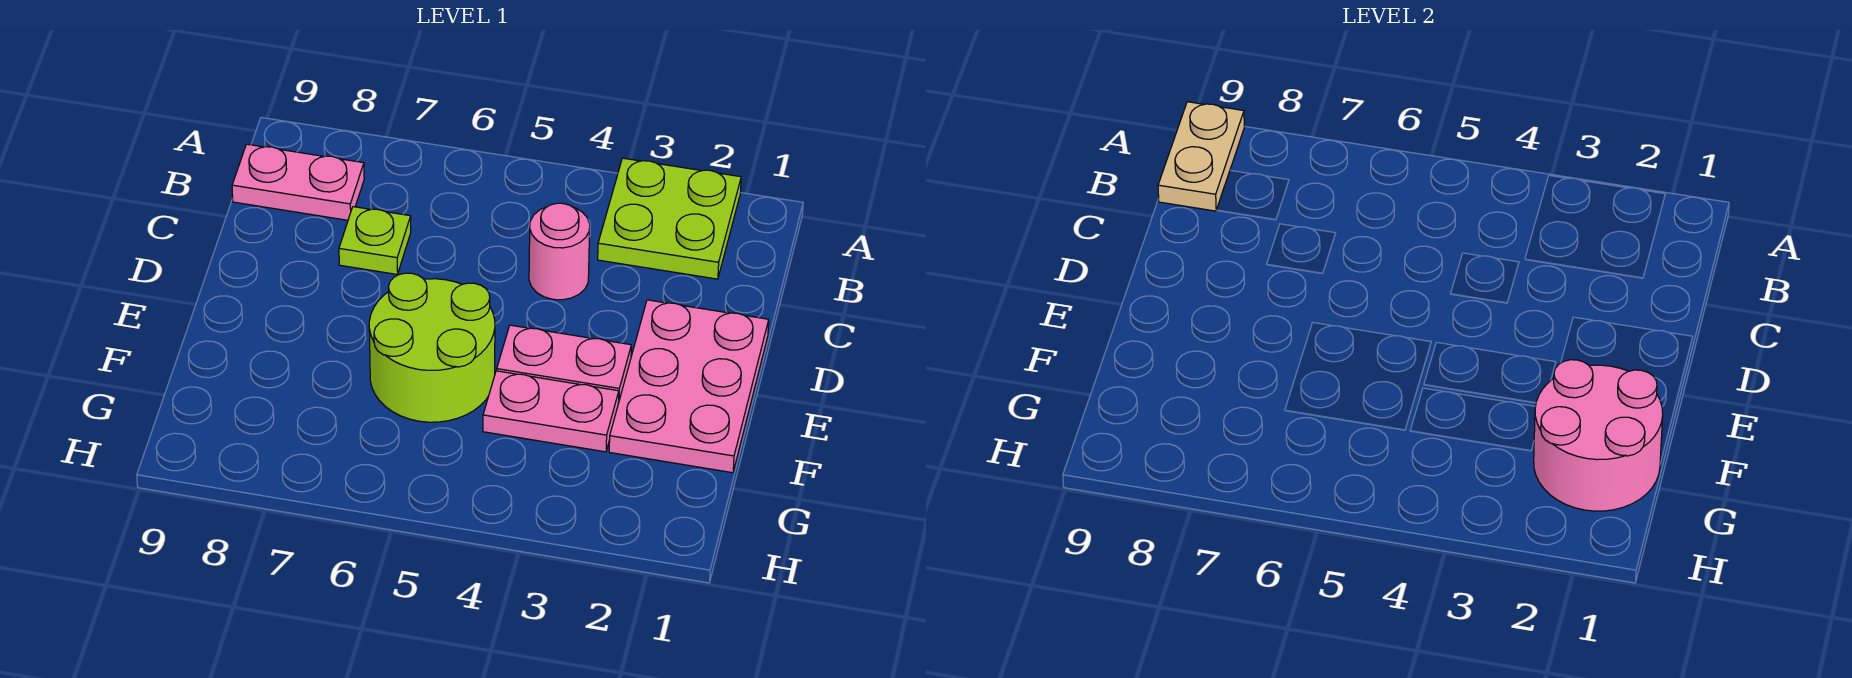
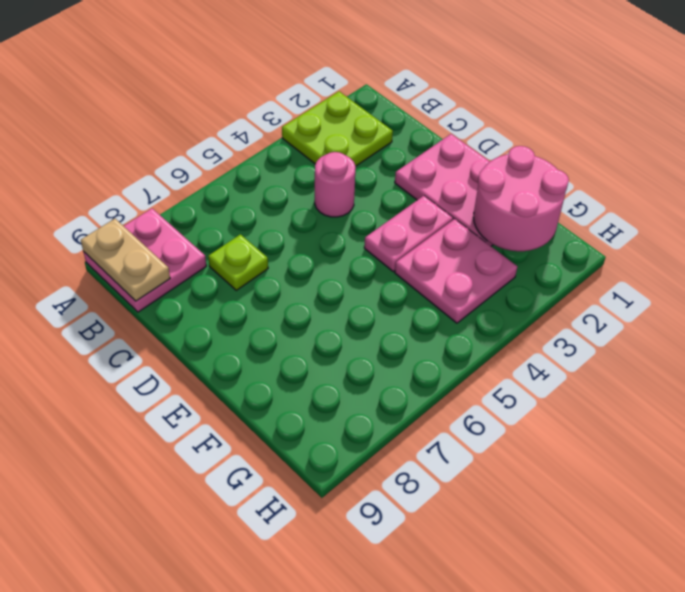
pink plate B8:B9 level 1 -> pink plate A8:B9 level 1
lime round brick E5:F6 level 1 -> none
pink plate F3:F4 level 1 -> pink plate F3:G4 level 1

